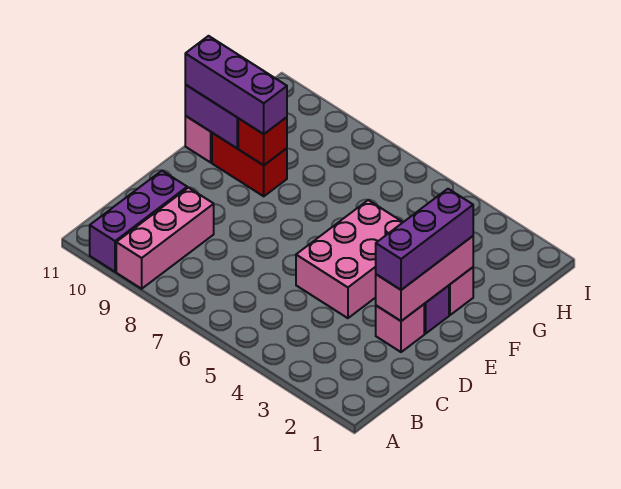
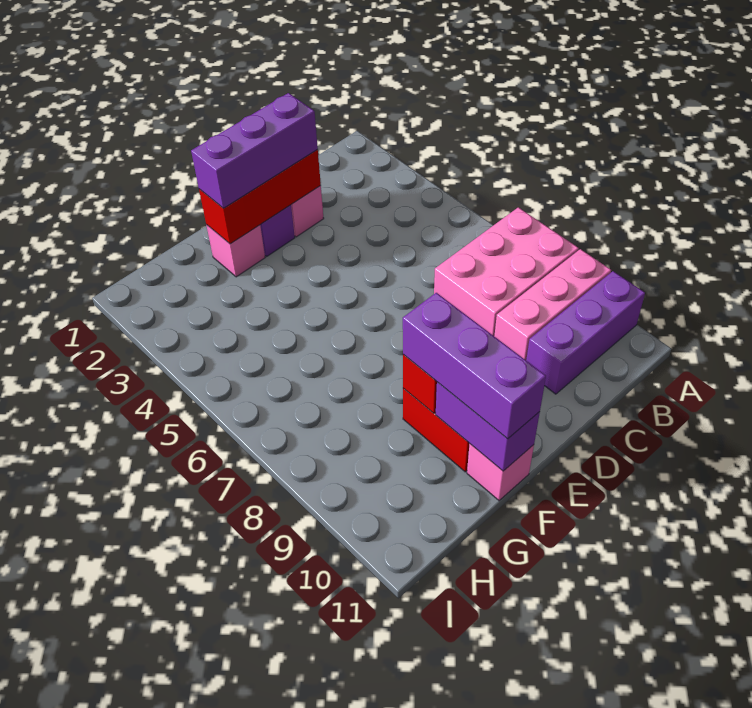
pink brick D2:F2 level 2 -> red brick D2:F2 level 2
pink brick D4:F5 level 1 -> pink brick A7:C8 level 1

